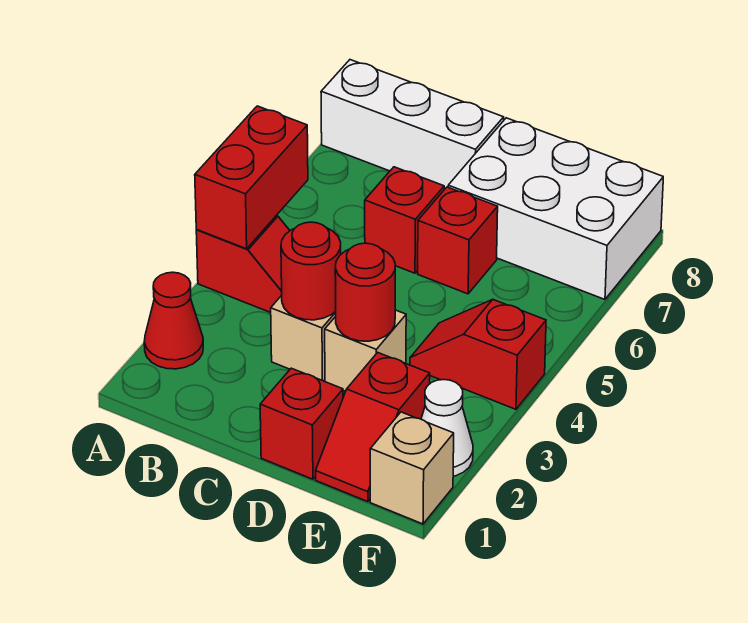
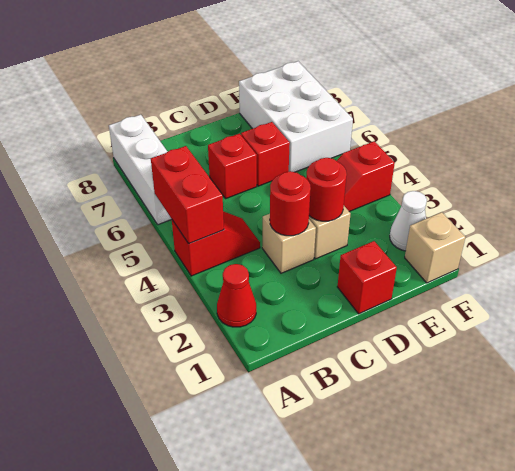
white brick A8:C8 level 1 -> white brick A6:A8 level 1
white brick D7:F8 level 1 -> white brick E6:F8 level 1
red slope E1:E2 level 1 top 2 -> none

